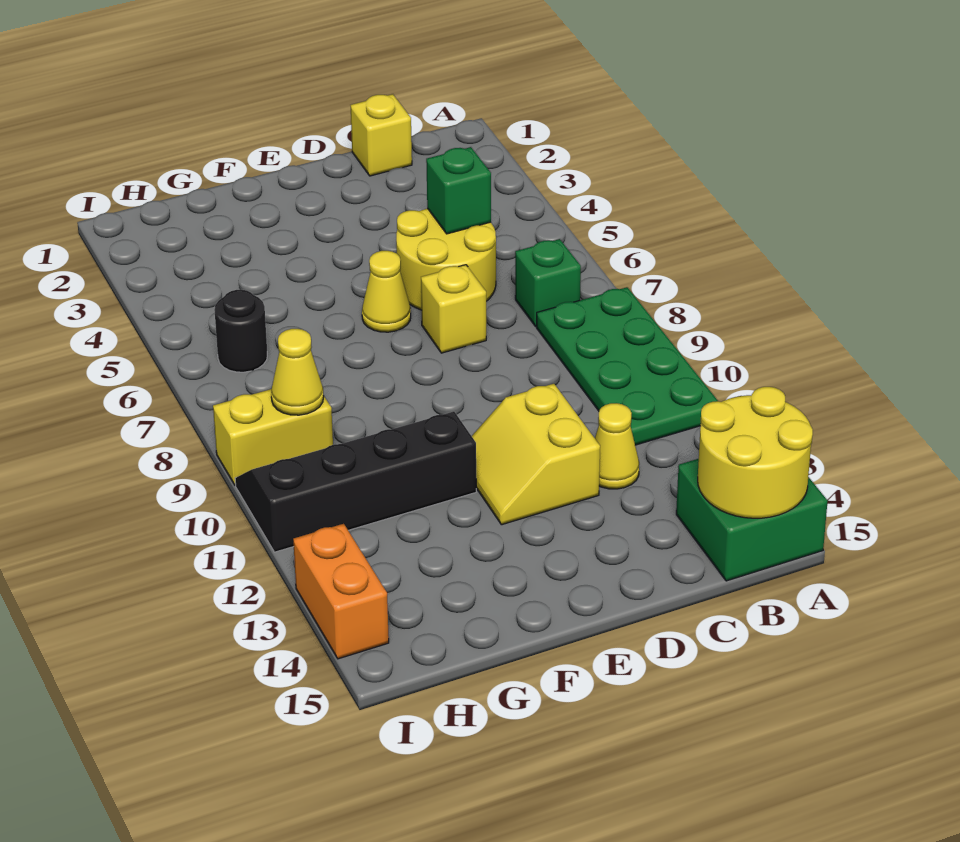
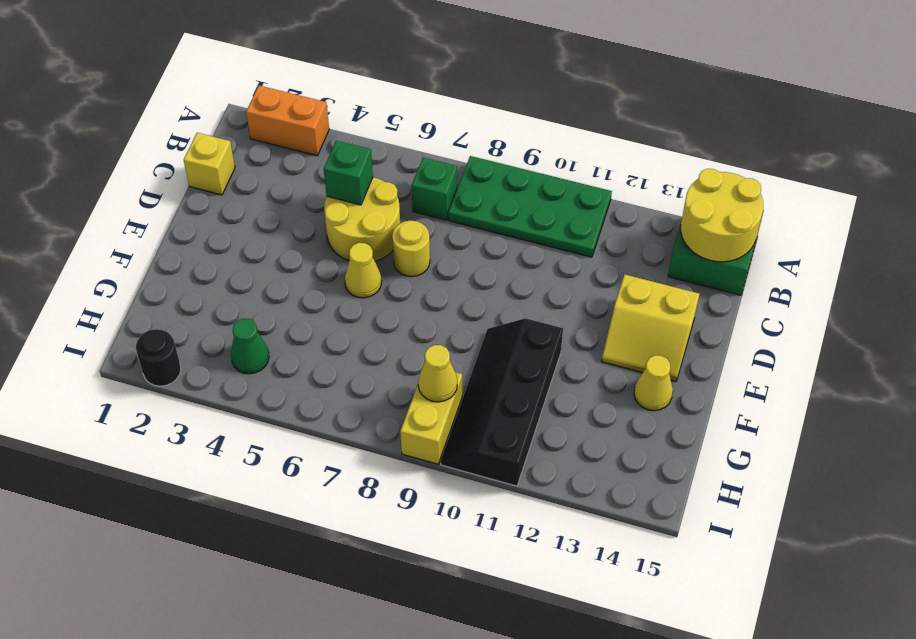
yellow cone C12 level 1 -> yellow cone F14 level 1
yellow brick D7 level 1 -> yellow round brick D7 level 1
yellow slope D11:E12 level 1 top D -> yellow slope D13:E14 level 1 top D
none -> green cone H4 level 1
black round brick H6 level 1 -> black round brick I2 level 1
orange brick I13:I14 level 1 -> orange brick A2:A3 level 1

